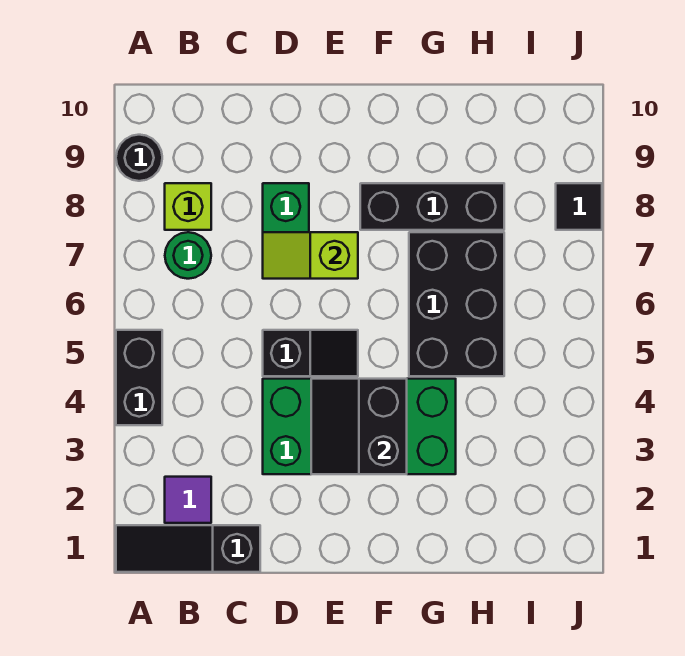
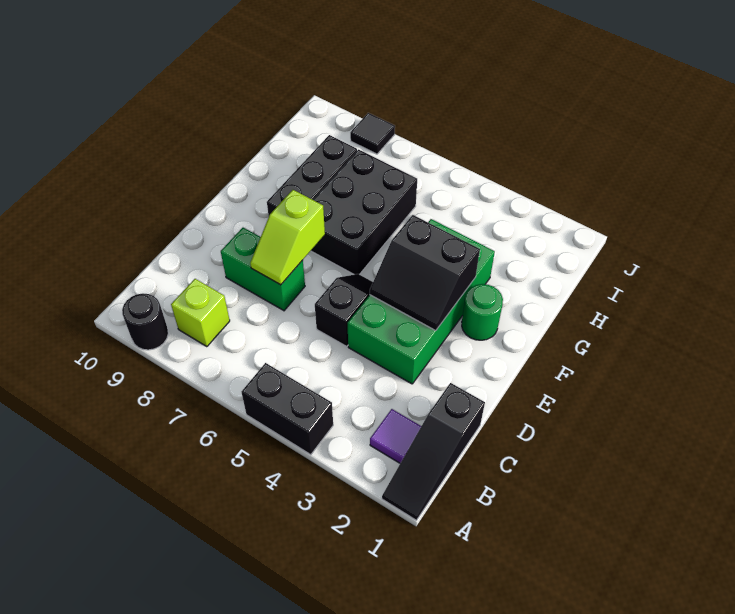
green round brick B7 level 1 -> green round brick F2 level 1
black brick G5:H7 level 1 -> black brick F6:H7 level 1

